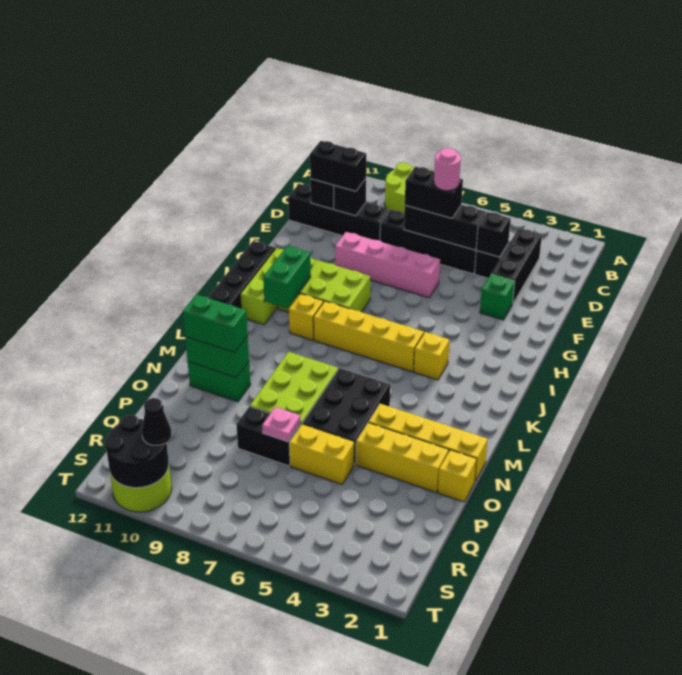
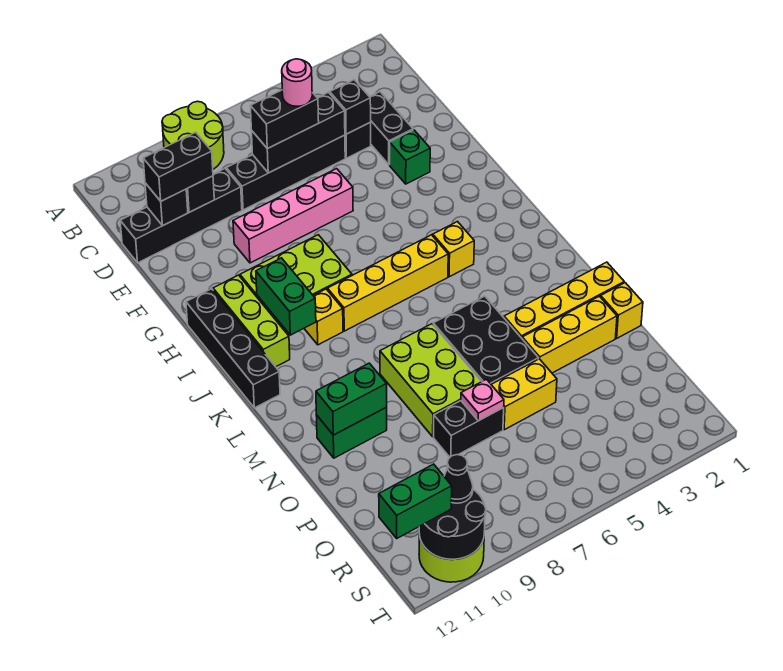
black brick C3:E3 level 1 -> black brick D3:E3 level 1
green brick N10:N11 level 3 -> green brick S11:S12 level 3

